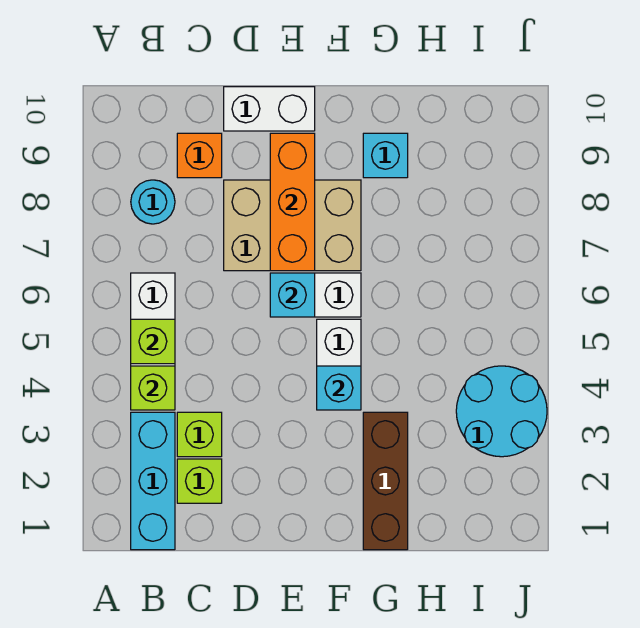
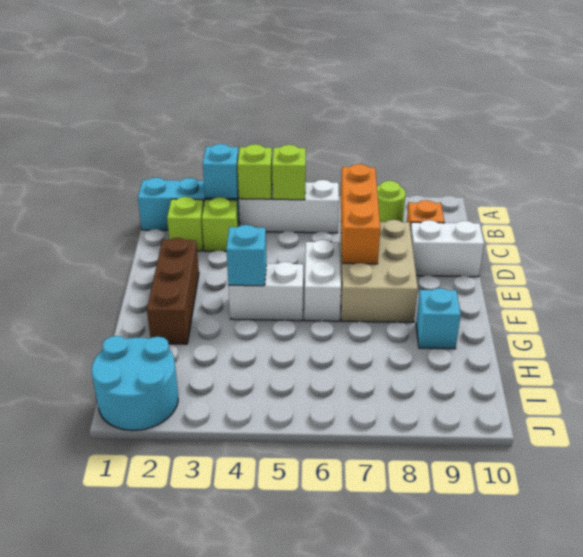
cyan round brick B8 level 1 -> lime round brick B8 level 1
white brick D10:E10 level 1 -> white brick D9:D10 level 1
cyan brick E6 level 2 -> cyan brick B3 level 2
orange brick E7:E9 level 2 -> orange brick C7:E7 level 2
brown brick G1:G3 level 1 -> brown brick E2:G2 level 1
cyan round brick I3:J4 level 1 -> cyan round brick I1:J2 level 1

